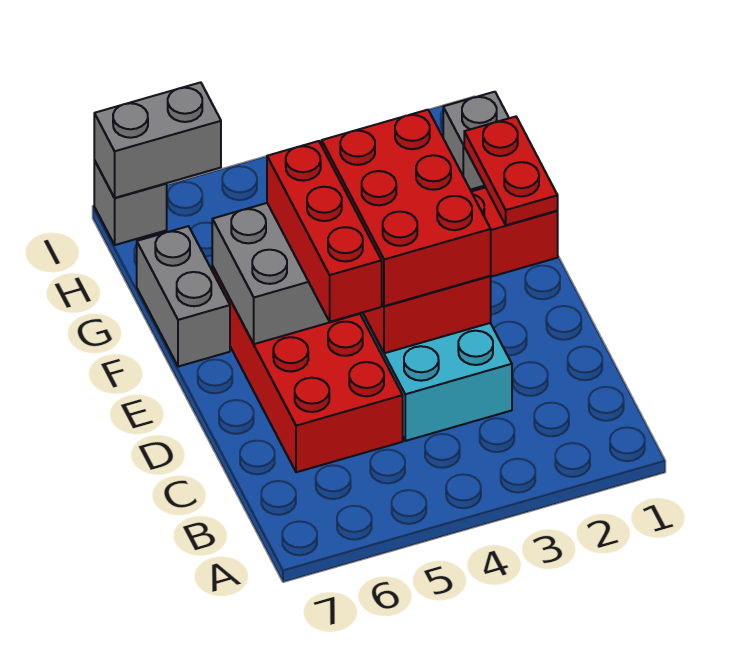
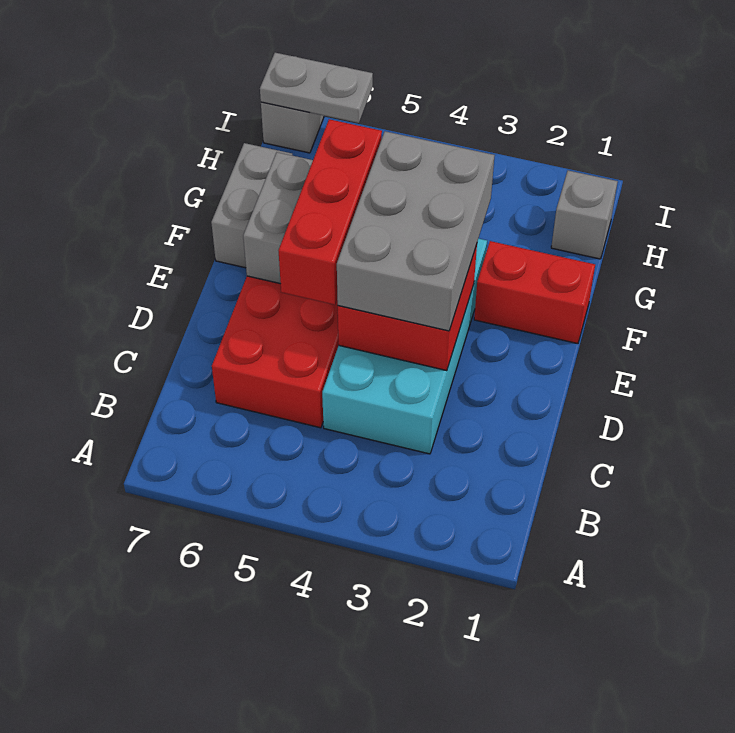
red brick D3:F4 level 3 -> grey brick D3:F4 level 3
red plate F1:G1 level 2 -> none
grey brick I6:I7 level 2 -> grey plate I6:I7 level 2

